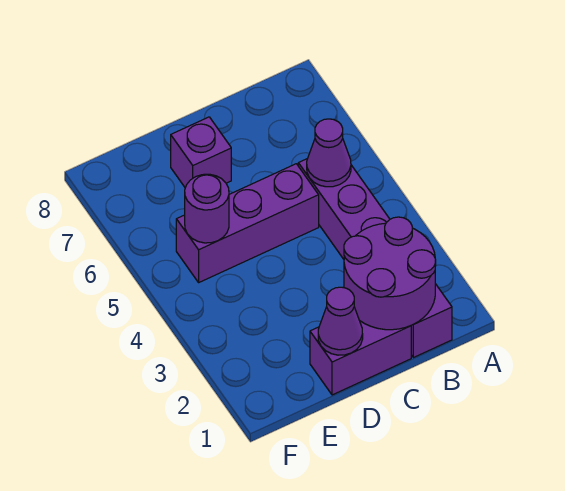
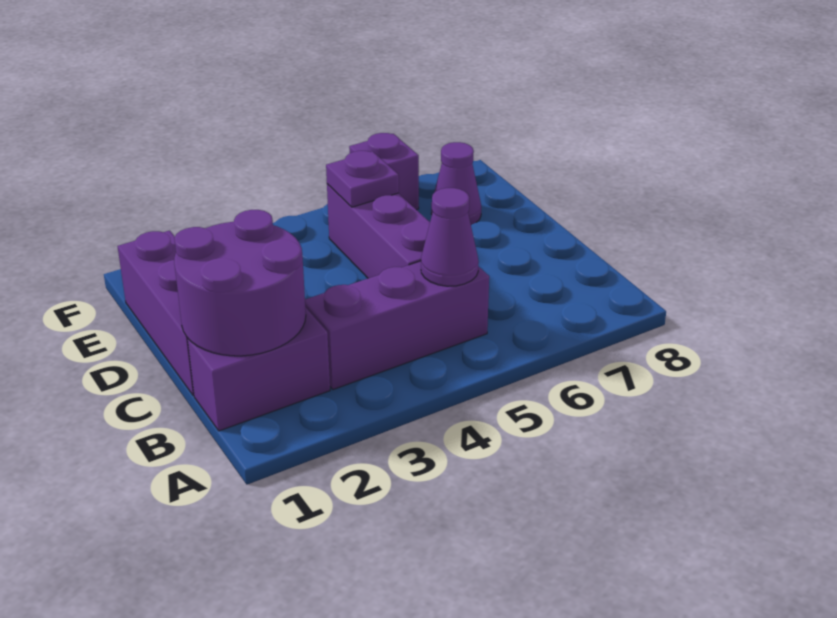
purple brick C1:D1 level 1 -> purple brick C1:E1 level 1
purple cone D1 level 2 -> purple cone E7 level 1
purple brick D7 level 1 -> purple brick F6 level 1
purple round brick E5 level 2 -> purple plate E5 level 2

